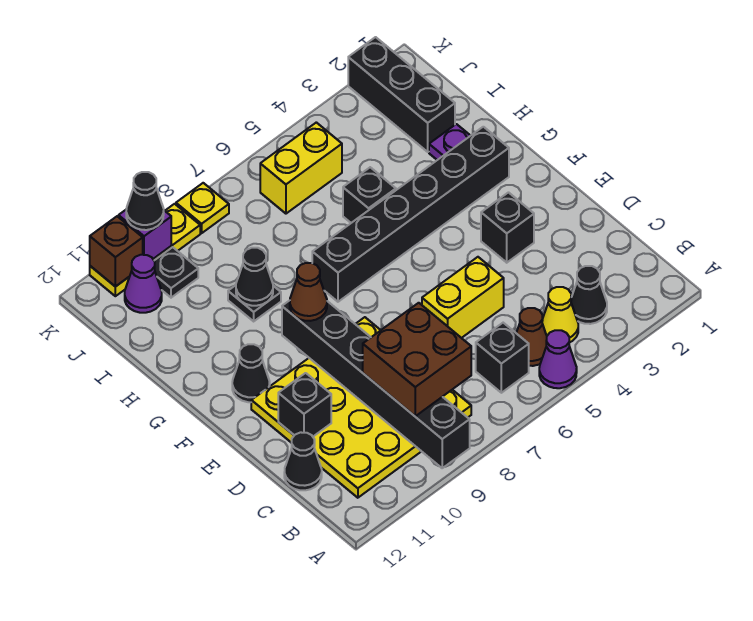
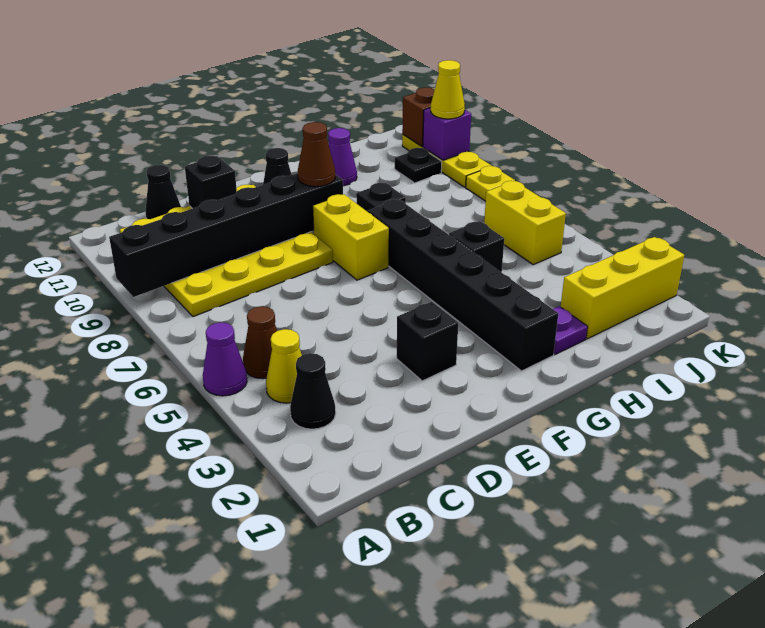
black brick B6 level 1 -> none
brown brick B8:C9 level 3 -> none
yellow brick D5:D6 level 1 -> yellow brick F7:F8 level 1
black cone H9 level 2 -> none
black brick I2:K2 level 1 -> yellow brick I2:K2 level 1
purple cone J11 level 1 -> purple cone H11 level 1
black cone K10 level 3 -> yellow cone K10 level 3

